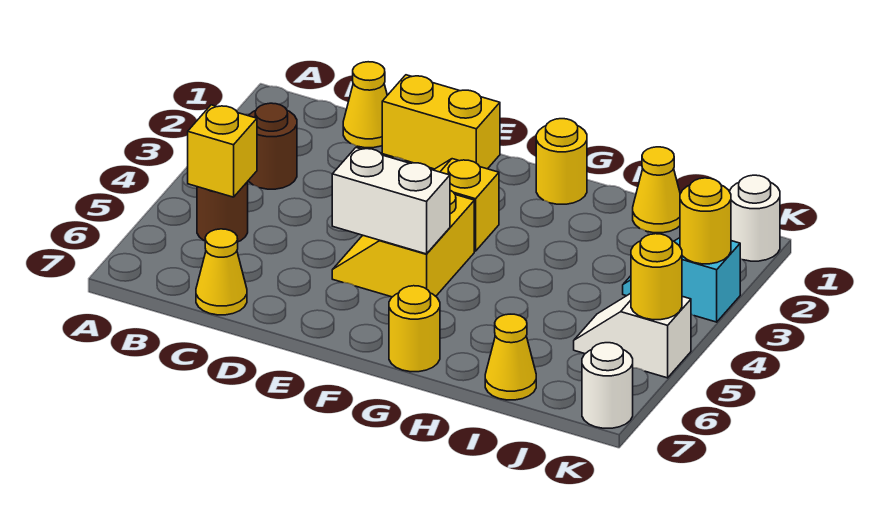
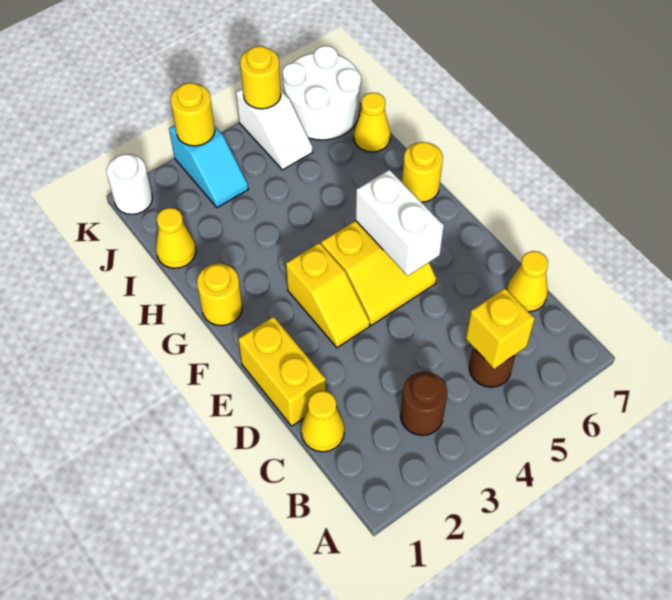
white round brick K7 level 1 -> white round brick J6:K7 level 1

